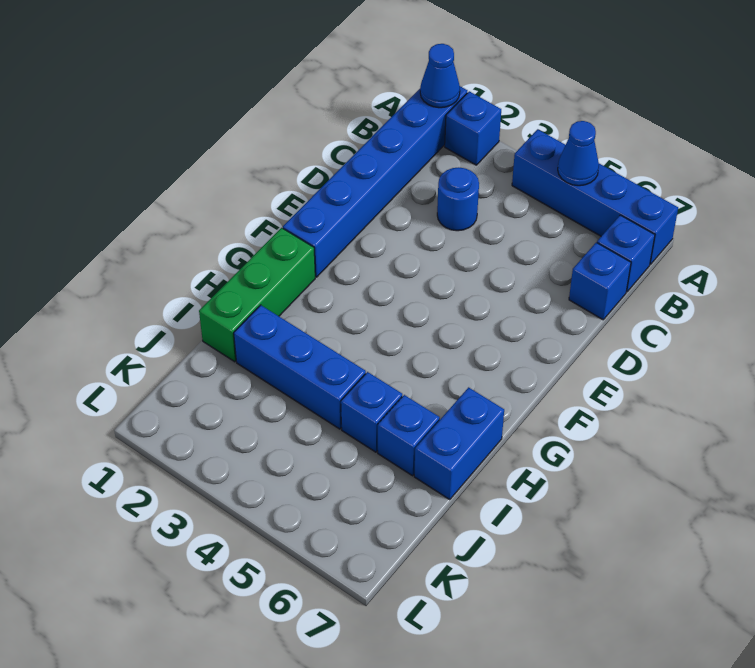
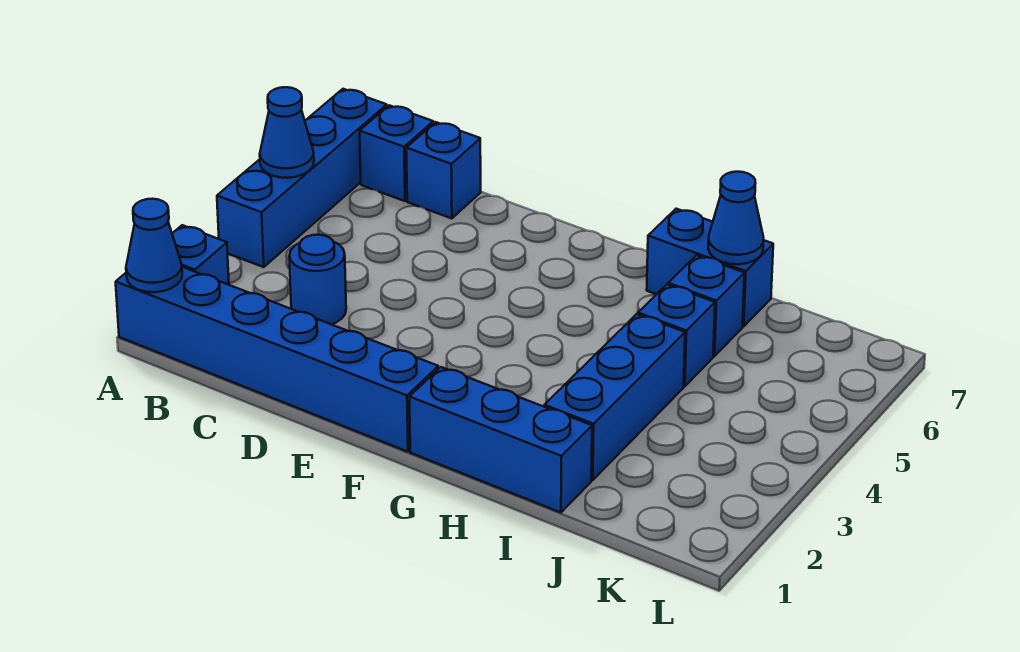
green brick G1:I1 level 1 -> blue brick G1:I1 level 1
none -> blue cone I7 level 2

